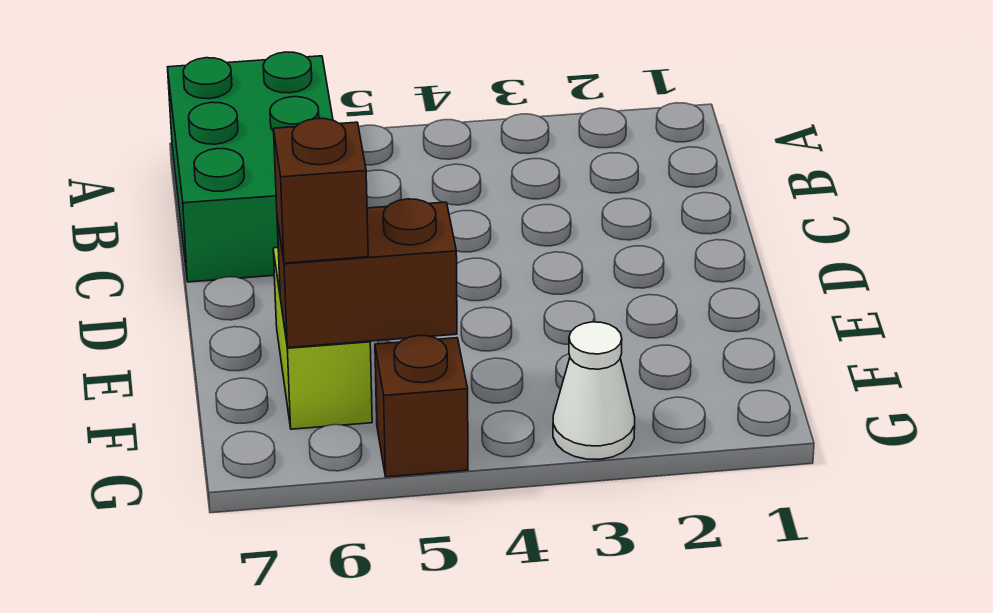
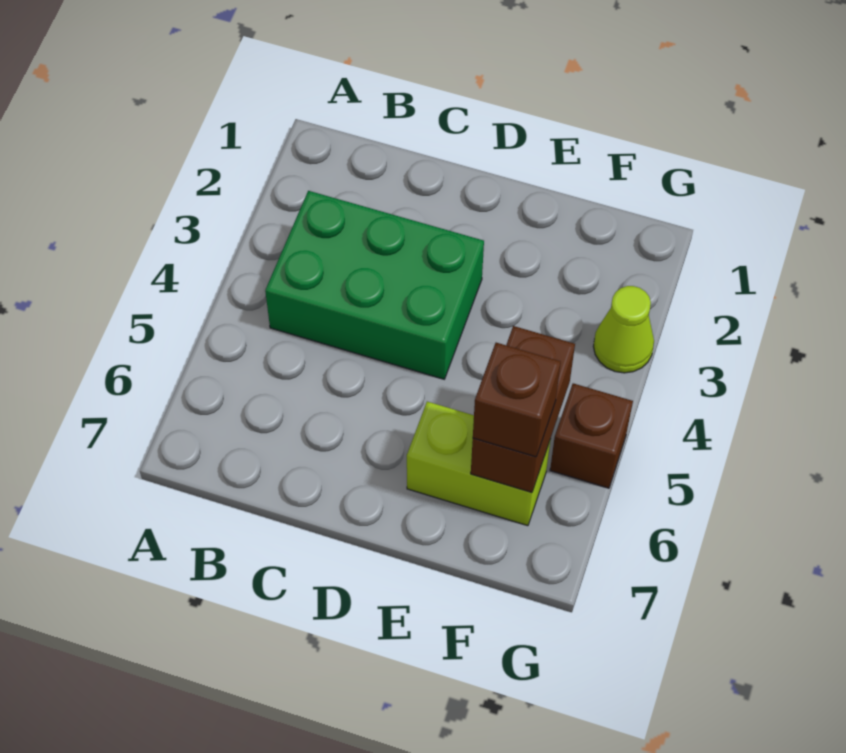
green brick A6:C7 level 1 -> green brick B3:D4 level 1
white cone G3 level 1 -> lime cone G3 level 1

